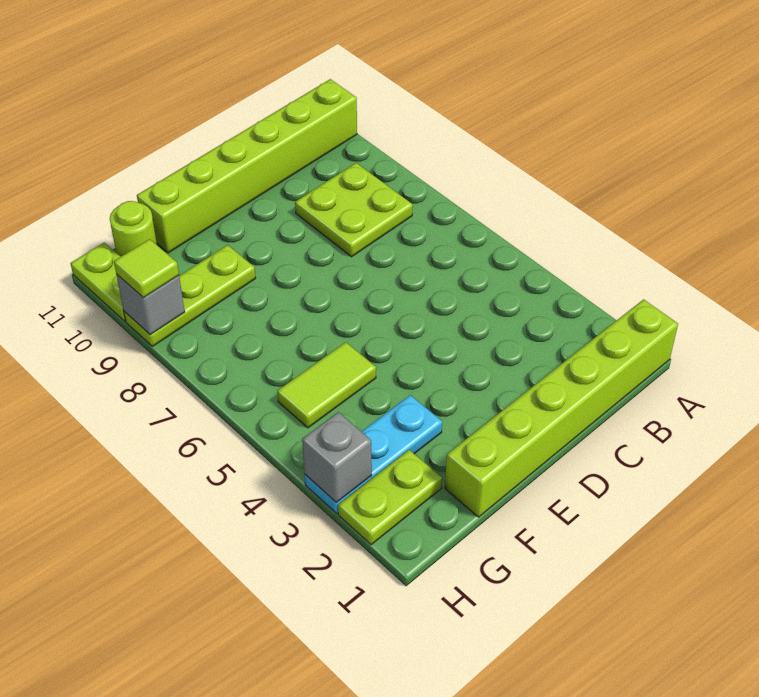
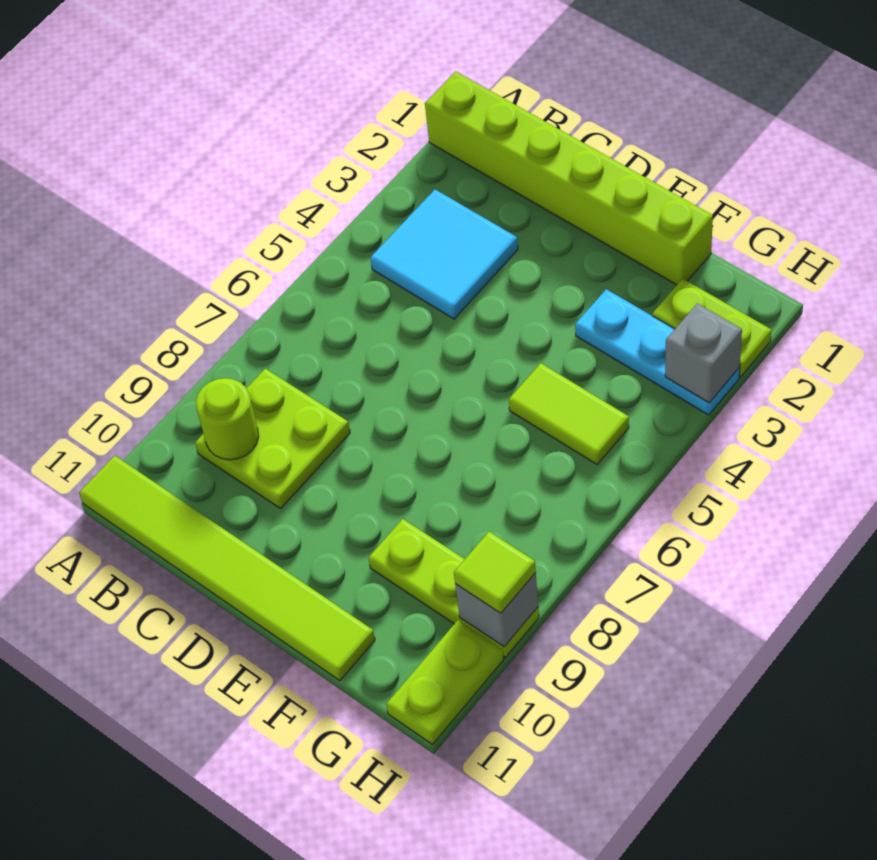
lime brick A11:F11 level 1 -> lime tile A11:F11 level 1
none -> cyan tile B3:C4 level 1
lime round brick G11 level 1 -> lime round brick B9 level 2

